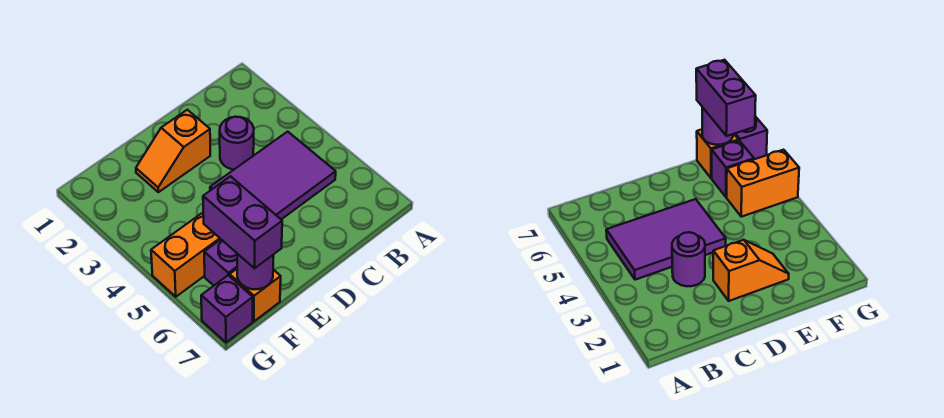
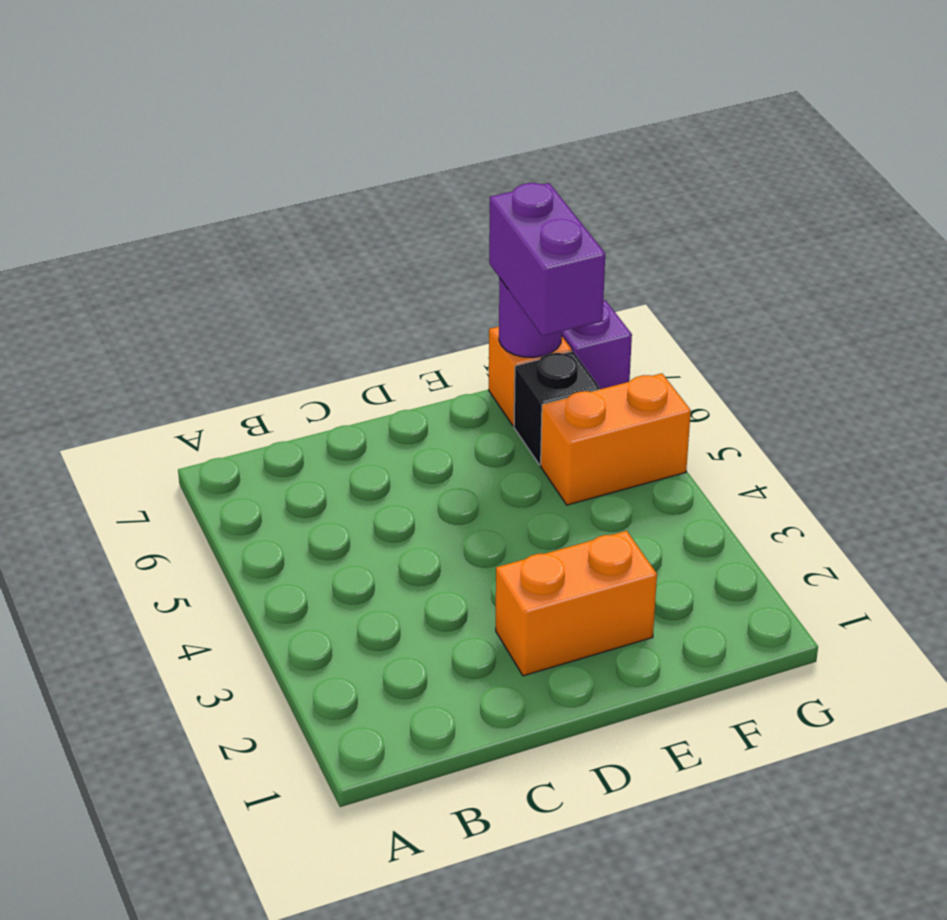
purple tile B4:D5 level 1 -> none
purple round brick C3 level 1 -> none
orange slope D2:E2 level 1 top D -> orange brick D2:E2 level 1
purple brick F6 level 1 -> black brick F6 level 1

